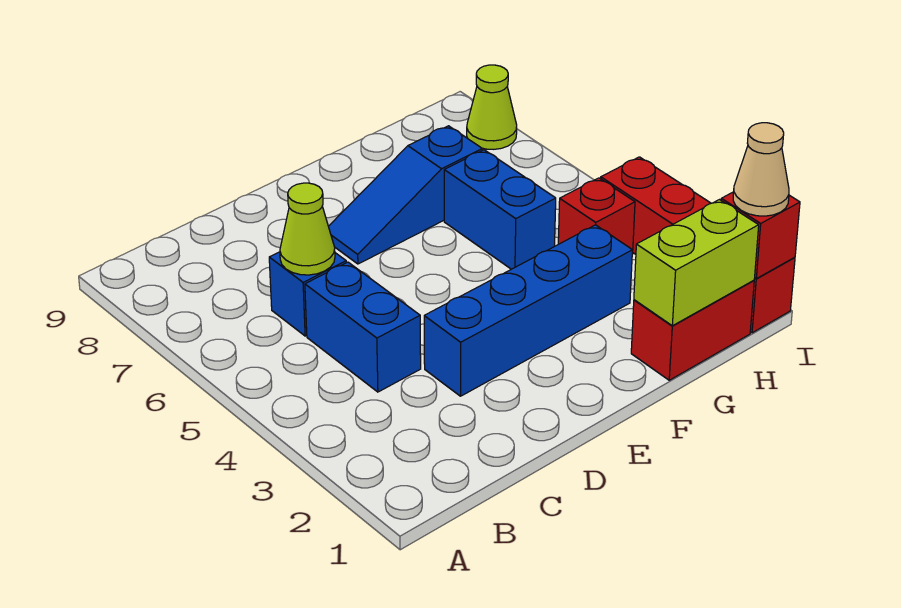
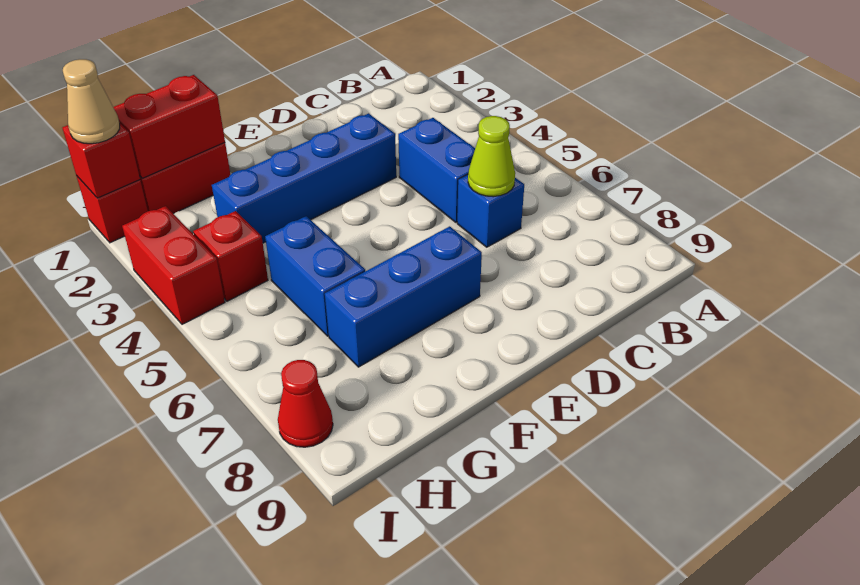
blue slope E7:G7 level 1 top G -> blue brick E7:G7 level 1
lime brick G1:H1 level 2 -> red brick G1:H1 level 2
lime cone I8 level 1 -> red cone I8 level 1

